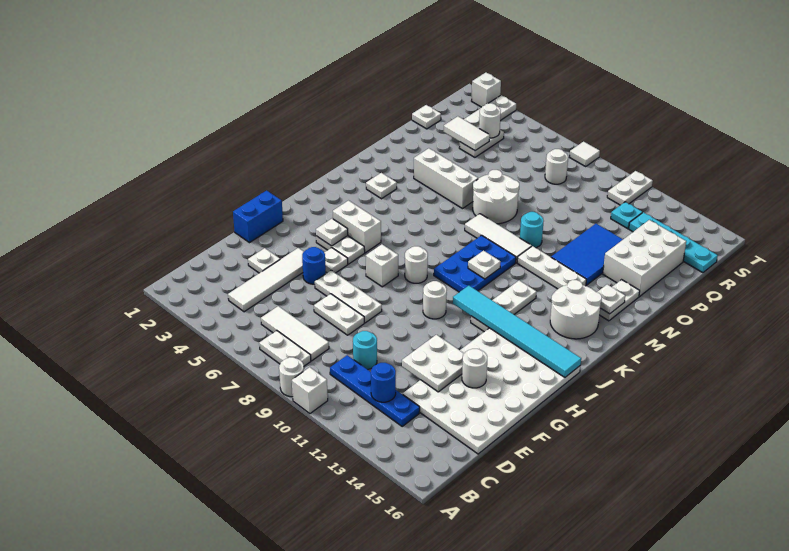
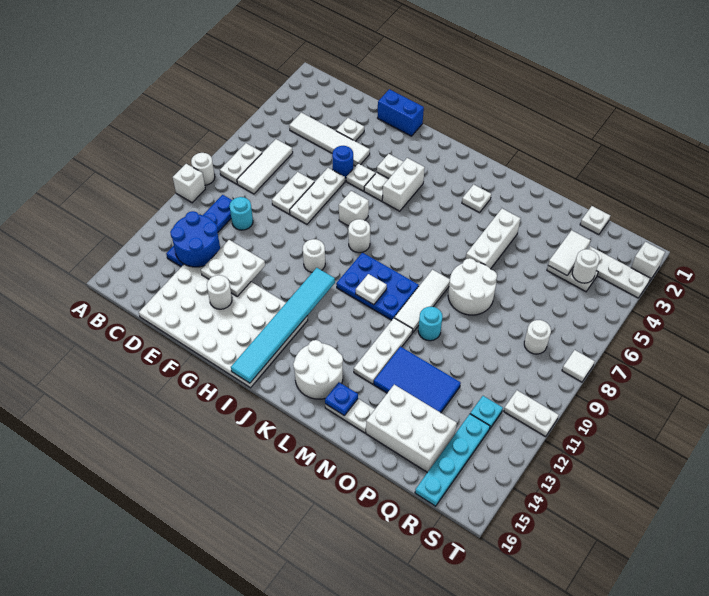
blue round brick C12 level 2 -> blue round brick C12:D13 level 2
white plate I12:K12 level 1 -> none
white plate M15 level 2 -> blue plate M15 level 2

